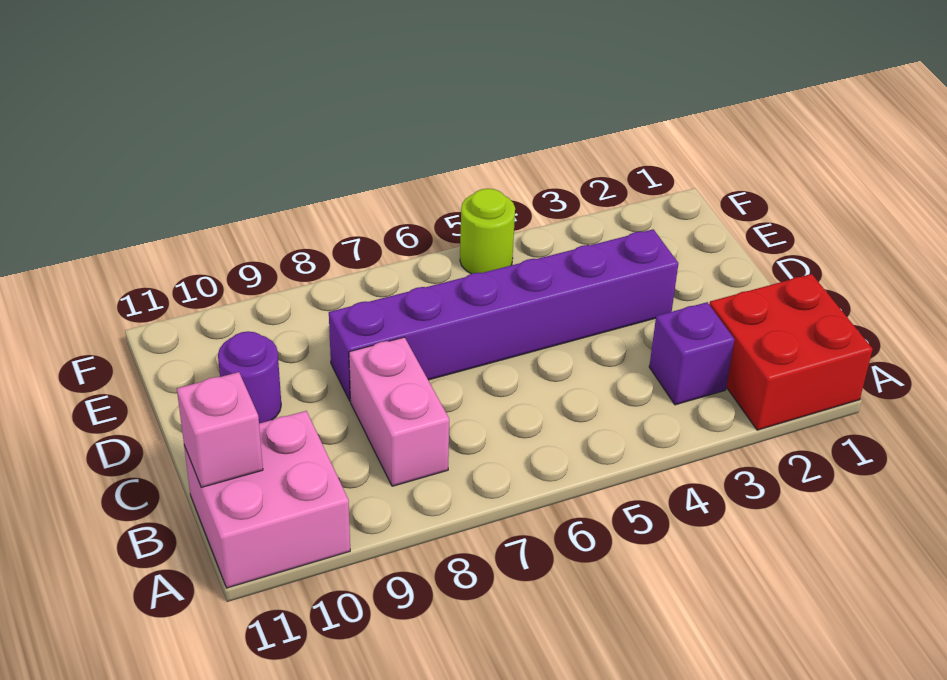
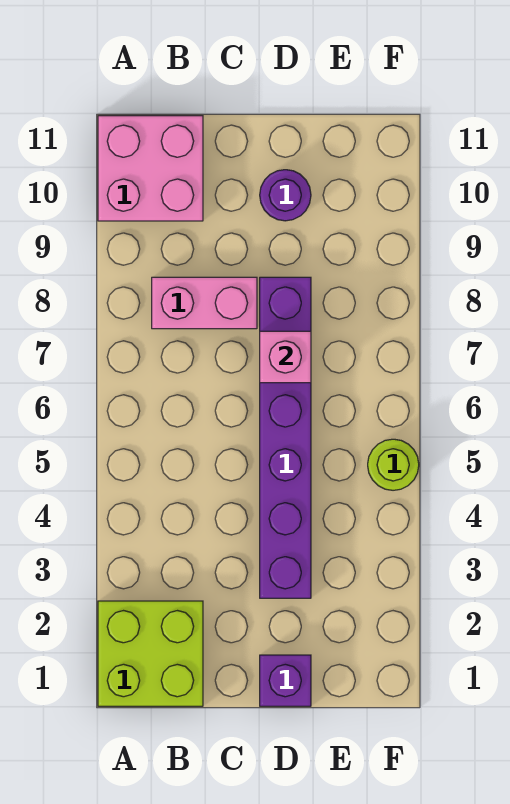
red brick A1:B2 level 1 -> lime brick A1:B2 level 1
purple brick B3 level 1 -> purple brick D1 level 1
pink brick B11 level 2 -> pink brick D7 level 2

